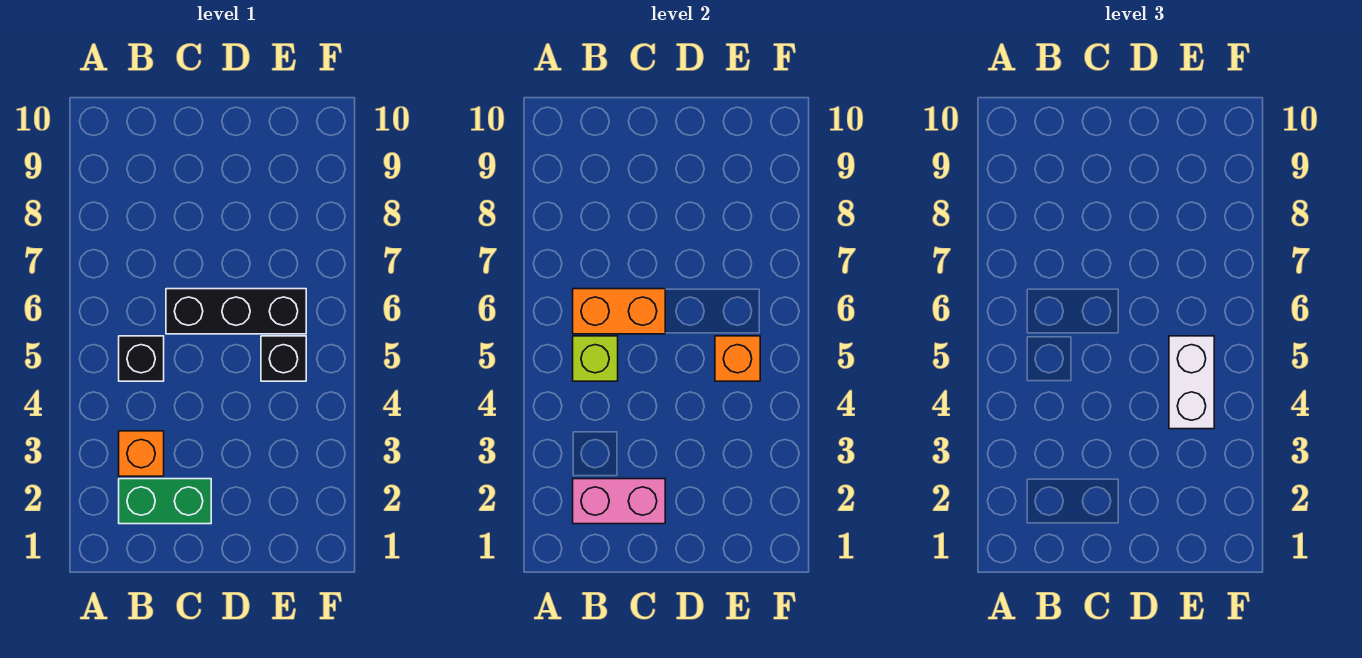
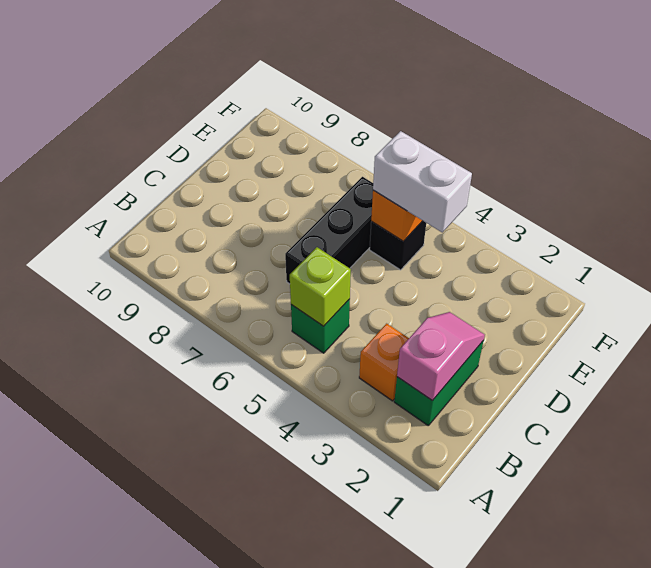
pink brick B2:C2 level 2 -> pink slope B2:C2 level 2 top B
black brick B5 level 1 -> green brick B5 level 1
orange brick B6:C6 level 2 -> none

